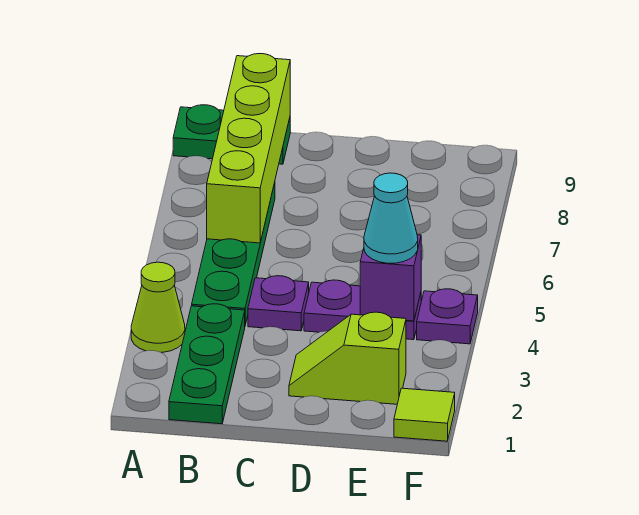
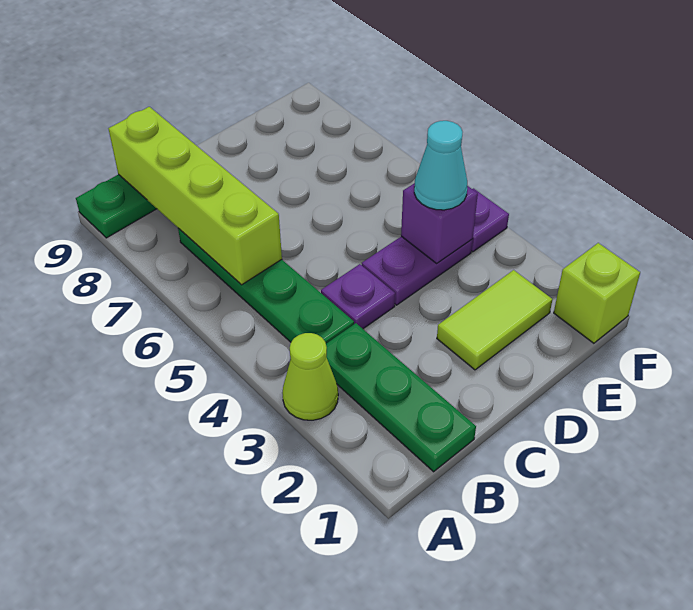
lime slope D2:E2 level 1 top E -> lime tile D2:E2 level 1
lime tile F1 level 1 -> lime brick F1 level 1

